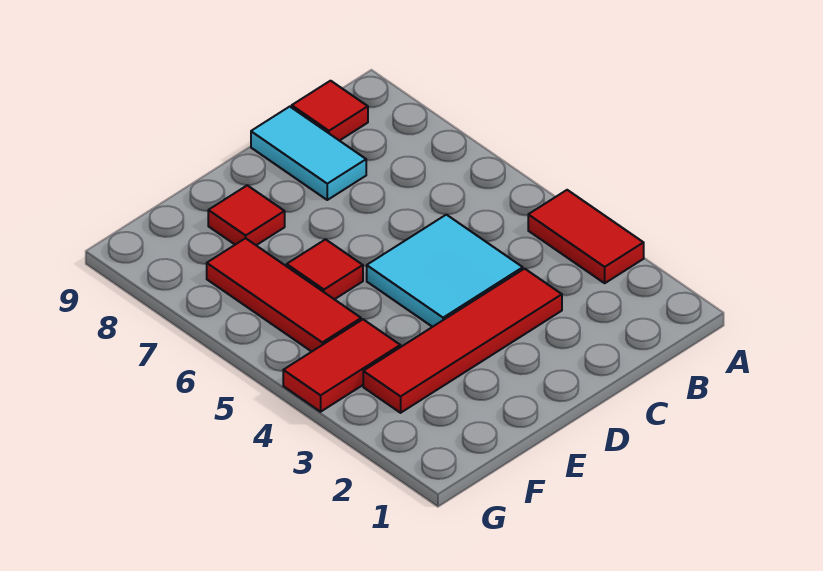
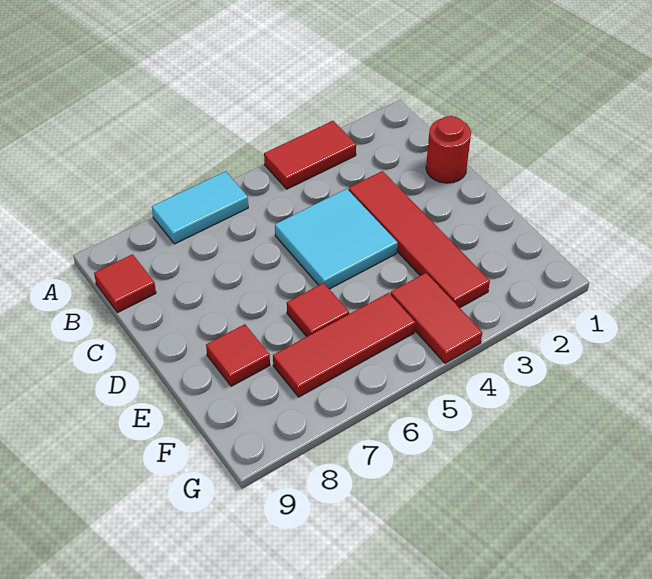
none -> red round brick C1 level 1
cyan tile C8:C9 level 1 -> cyan tile A6:A7 level 1

